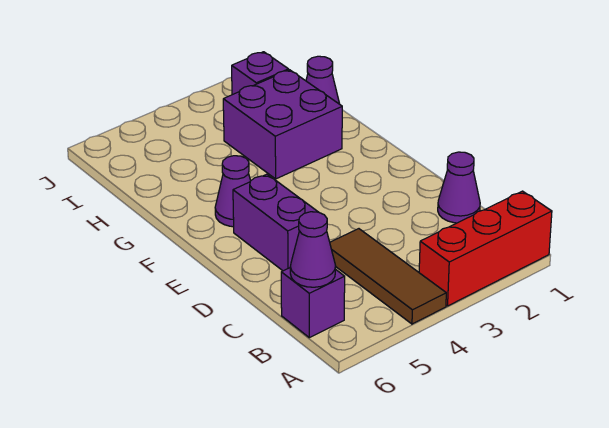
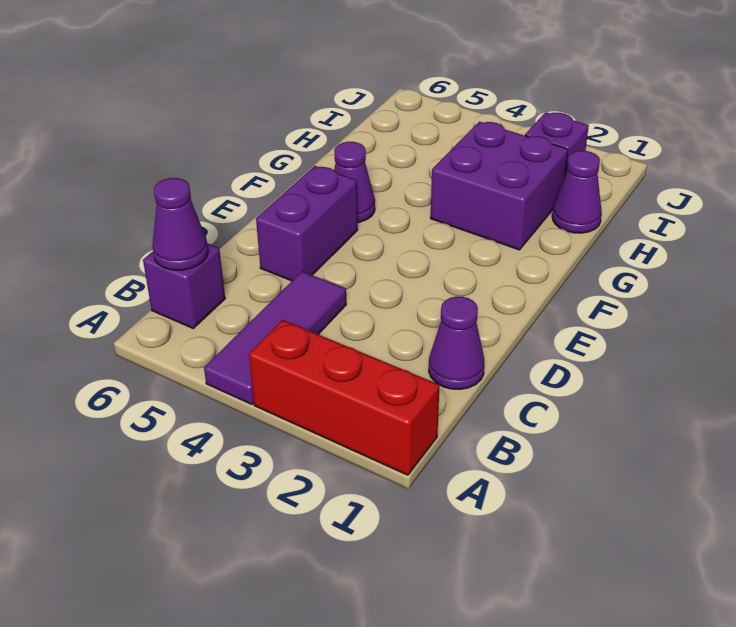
brown tile A4:C4 level 1 -> purple tile A4:C4 level 1

